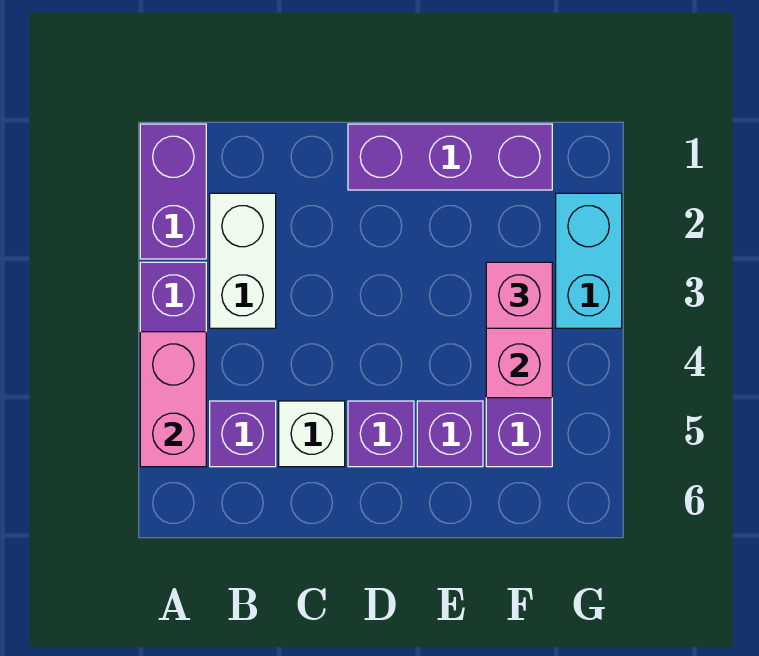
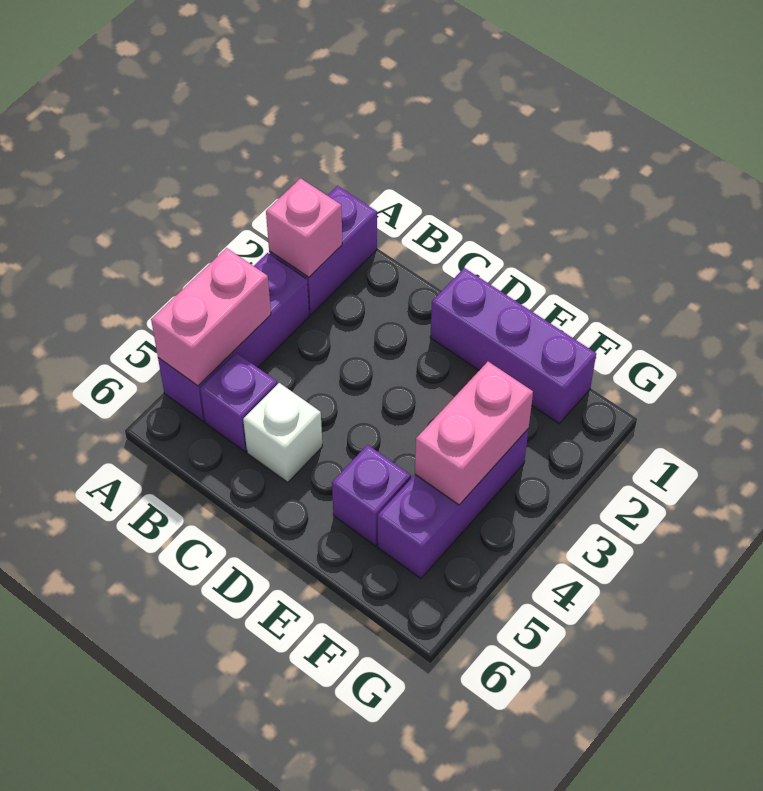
white brick B2:B3 level 1 -> none
purple brick D5 level 1 -> none
pink brick F3 level 3 -> pink brick A2 level 2
cyan brick G2:G3 level 1 -> none

